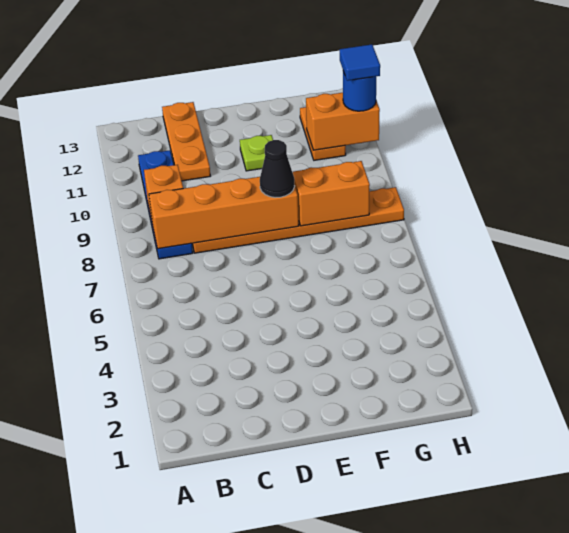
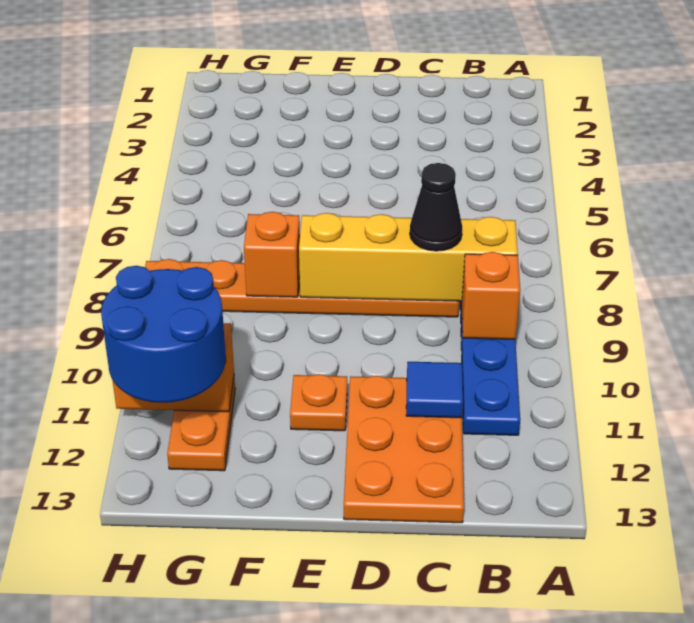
orange brick B8:E8 level 2 -> yellow brick B8:E8 level 2
orange plate C11:C13 level 1 -> orange plate C11:D13 level 1
black cone E8 level 3 -> black cone C8 level 3
lime plate E11 level 1 -> orange plate E11 level 1
orange brick F8:G8 level 2 -> orange brick F8 level 2
blue round brick H11 level 3 -> blue round brick G11:H12 level 3
blue tile H11 level 4 -> blue tile C11 level 2

